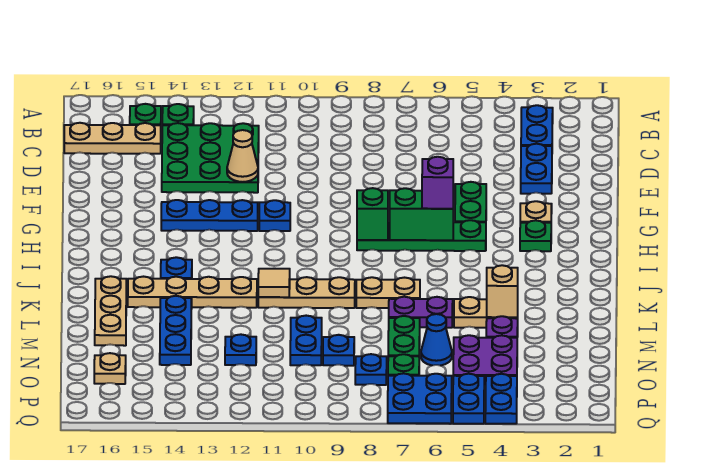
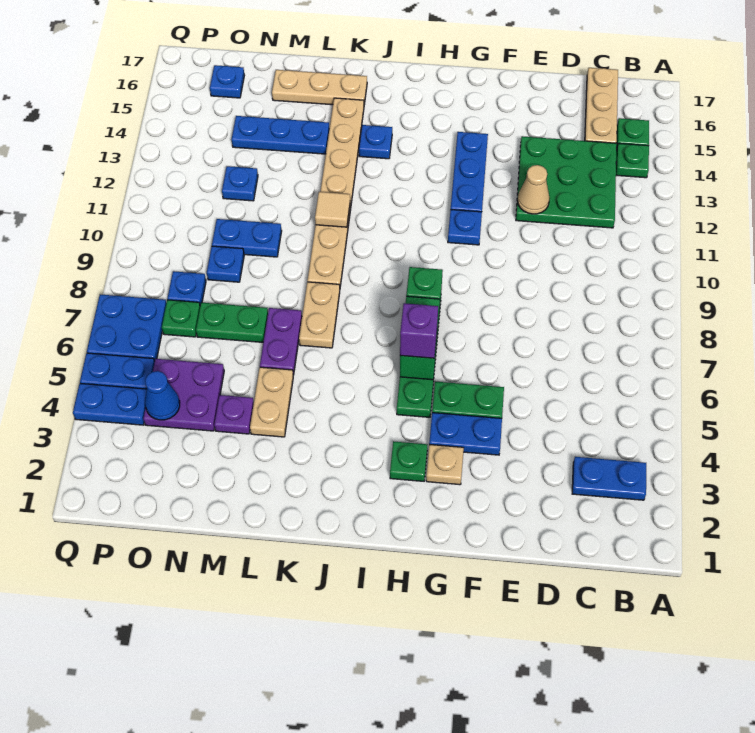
blue plate D3:E3 level 1 -> blue plate F4:G4 level 1
tan brick L4 level 2 -> none
blue cone N6 level 1 -> blue cone O4 level 2
tan plate O16 level 1 -> blue plate O16 level 1

